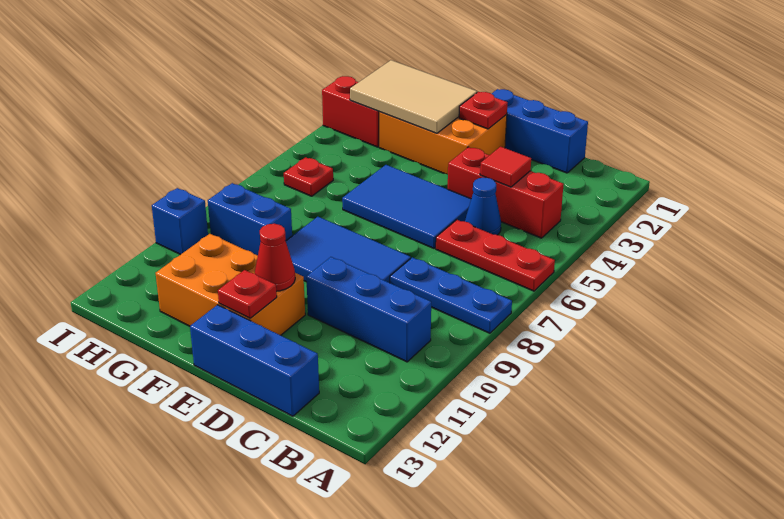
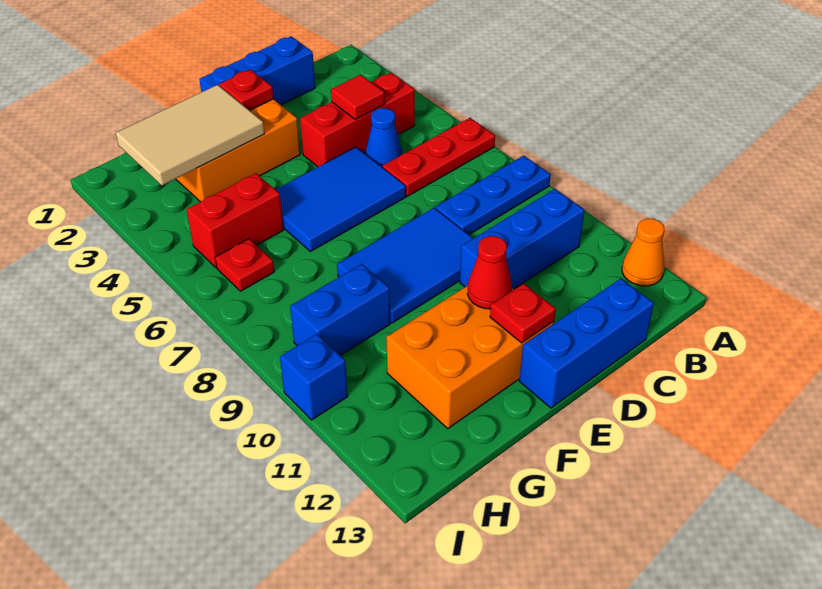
none -> orange cone A12 level 1
red brick H3:I3 level 1 -> red brick G5:H5 level 1

